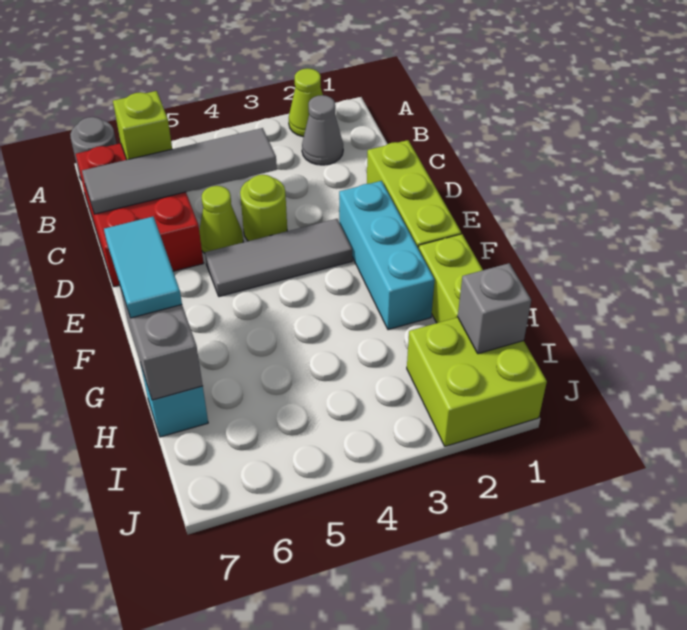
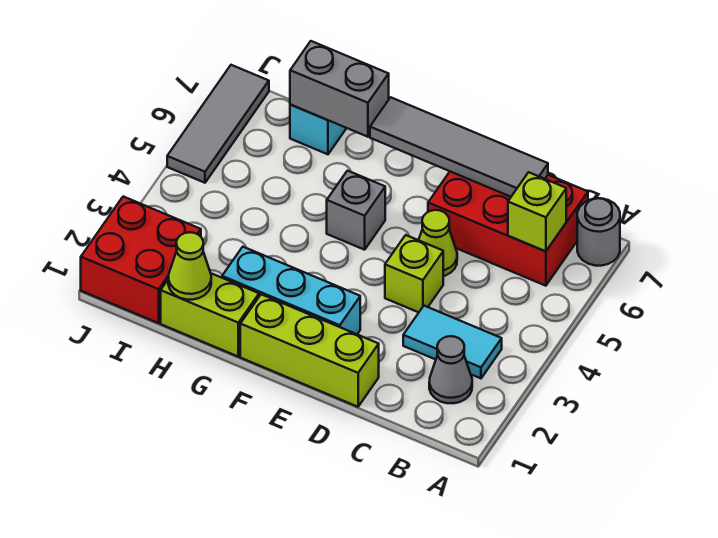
lime cone A2 level 1 -> lime cone H1 level 2
grey tile C4:C7 level 2 -> grey tile C7:F7 level 2
lime round brick D4 level 1 -> lime brick D4 level 1
grey tile E3:E5 level 1 -> grey tile J5:J7 level 1
cyan tile F7:G7 level 3 -> cyan tile B3:C3 level 1
lime brick I1:J2 level 1 -> red brick I1:J2 level 1
grey brick I1 level 2 -> grey brick F5 level 1

